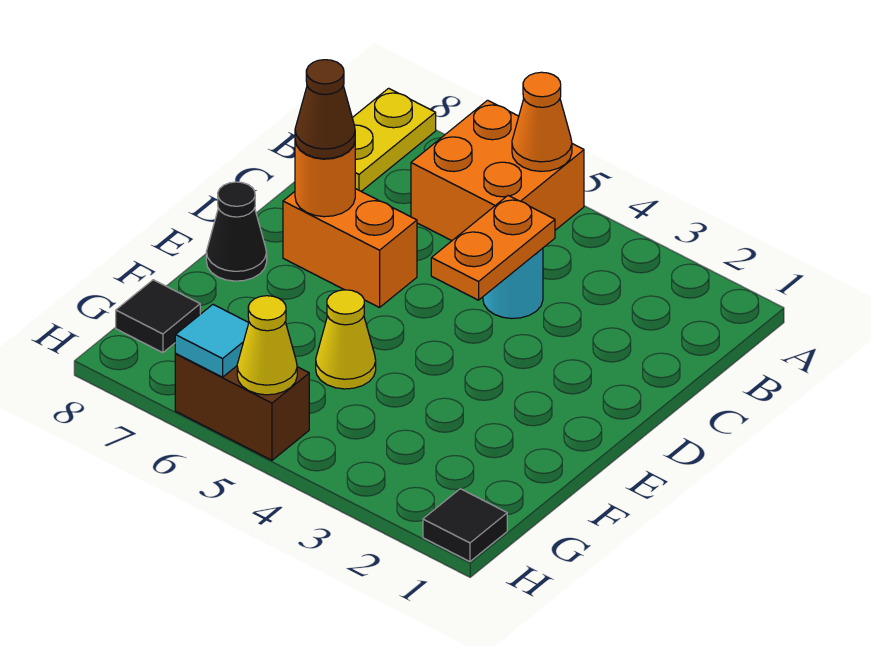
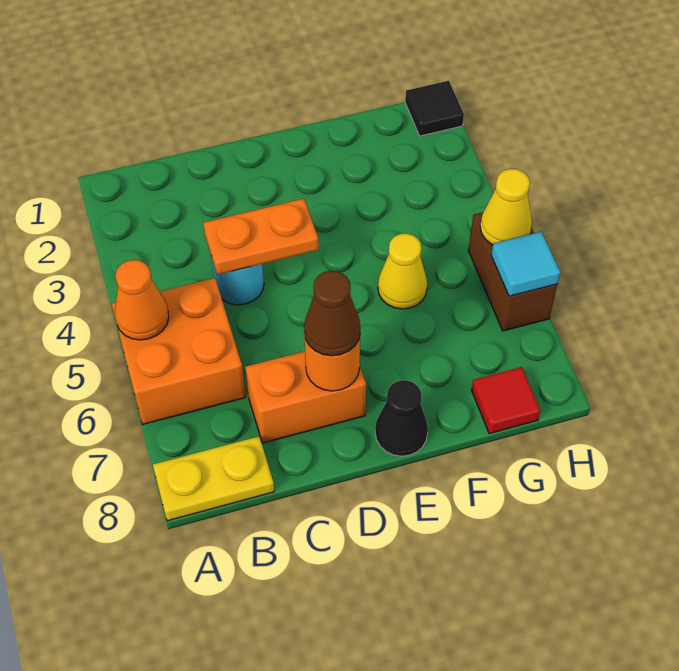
orange brick D6:D7 level 1 -> orange brick C7:D7 level 1
black tile G8 level 1 -> red tile G8 level 1

